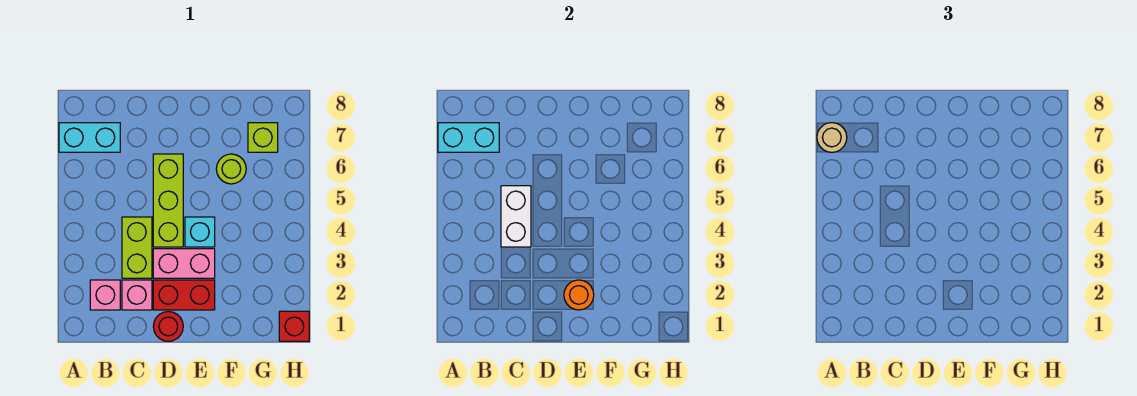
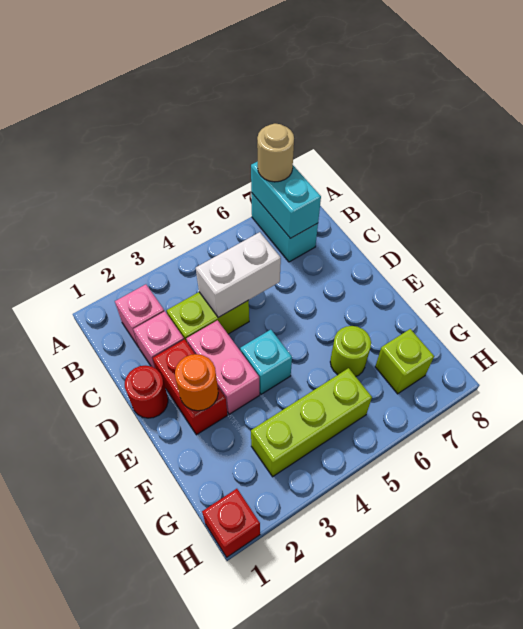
lime brick D4:D6 level 1 -> lime brick G3:G5 level 1

